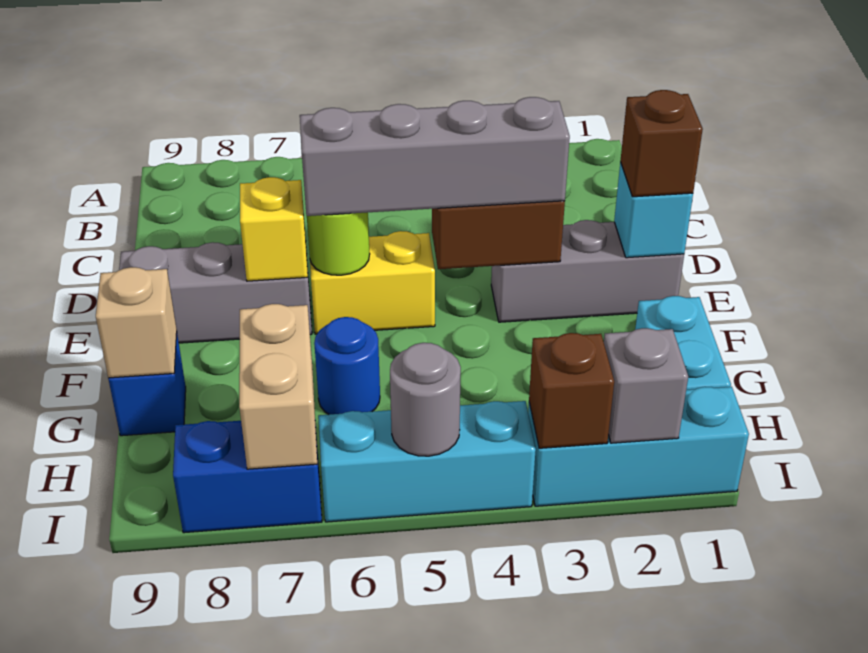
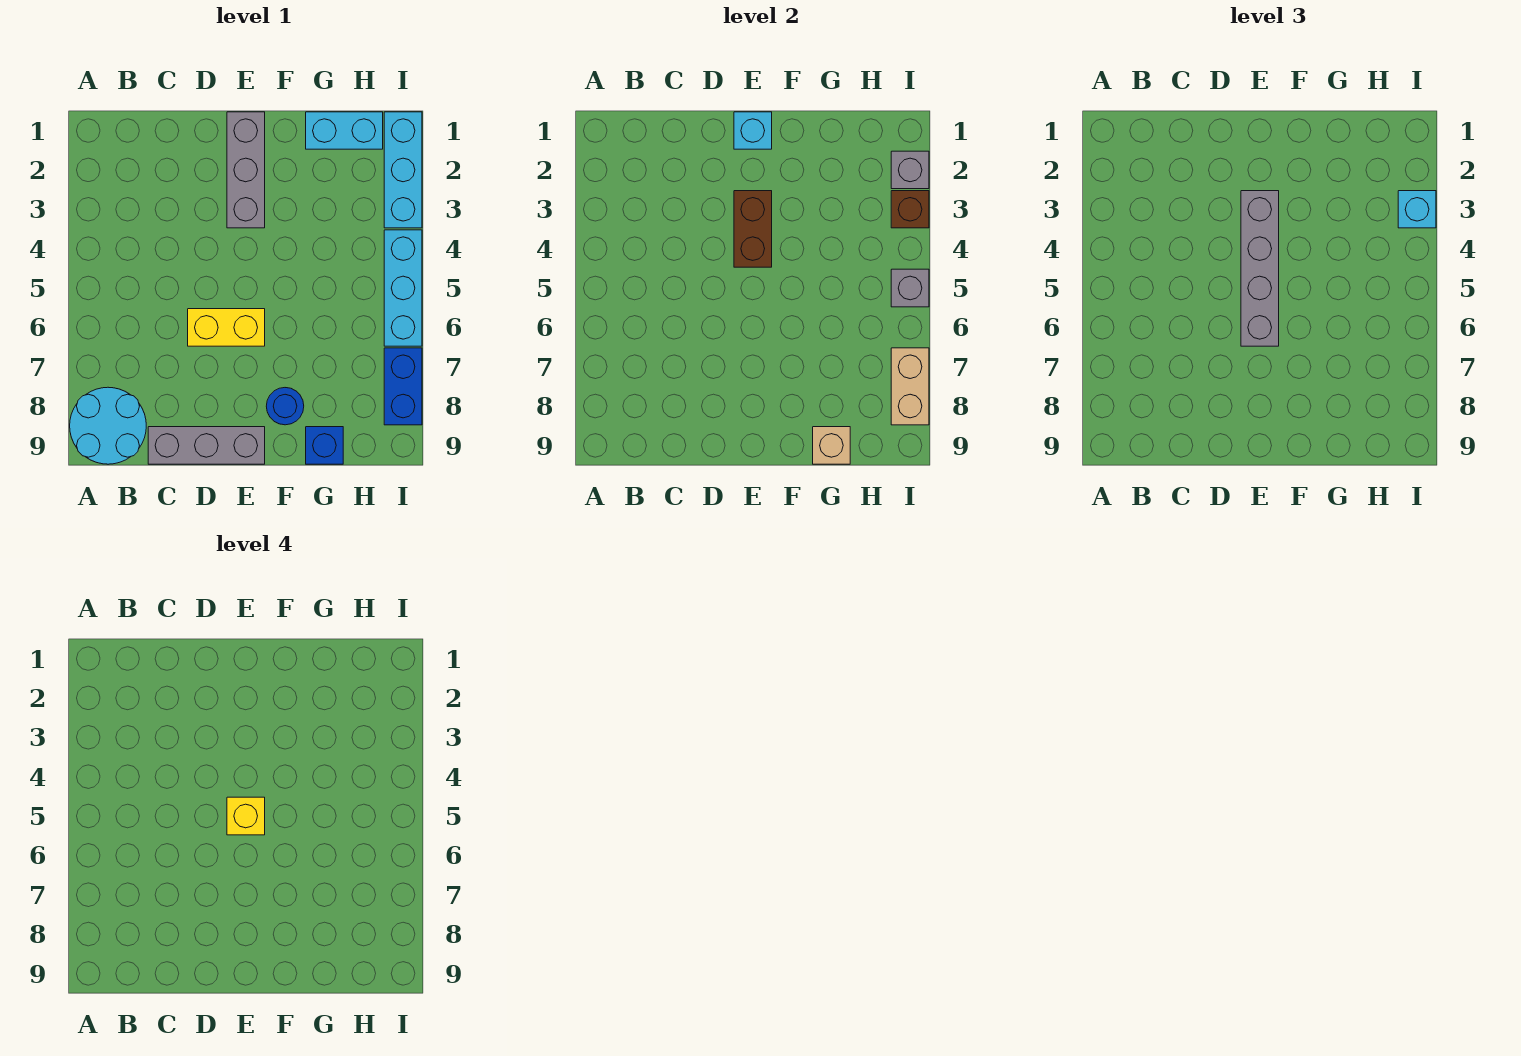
none -> cyan round brick A8:B9 level 1
brown brick E1 level 3 -> none
yellow brick E5:E6 level 1 -> yellow brick D6:E6 level 1
lime round brick E6 level 2 -> none
grey brick E7:E9 level 1 -> grey brick C9:E9 level 1
yellow brick E7 level 2 -> yellow brick E5 level 4
blue round brick G6 level 1 -> blue round brick F8 level 1
tan brick H7:I7 level 2 -> tan brick I7:I8 level 2
none -> cyan brick I3 level 3
grey round brick I5 level 2 -> grey brick I5 level 2

